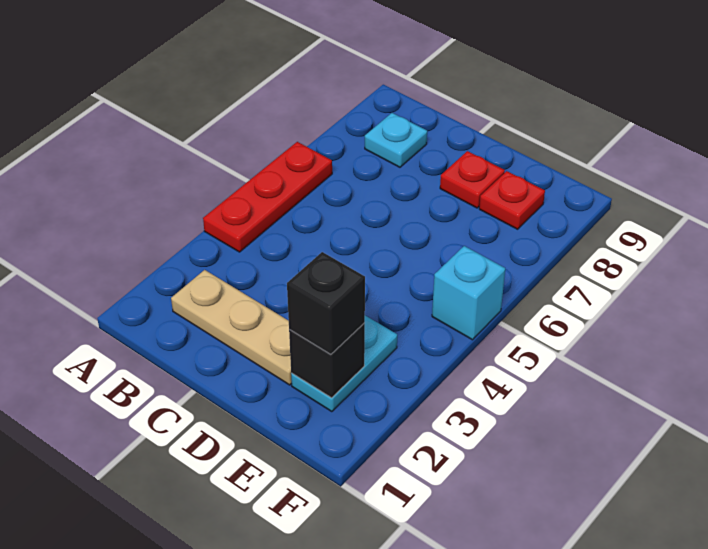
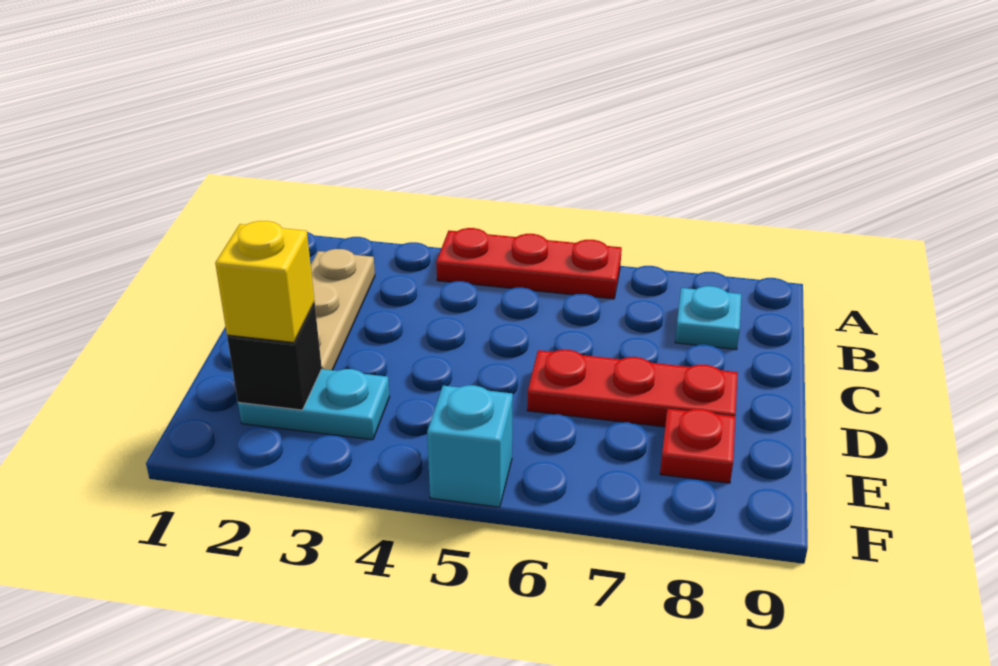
red plate D8 level 1 -> red plate D6:D8 level 1
black brick E2 level 3 -> yellow brick E2 level 3

